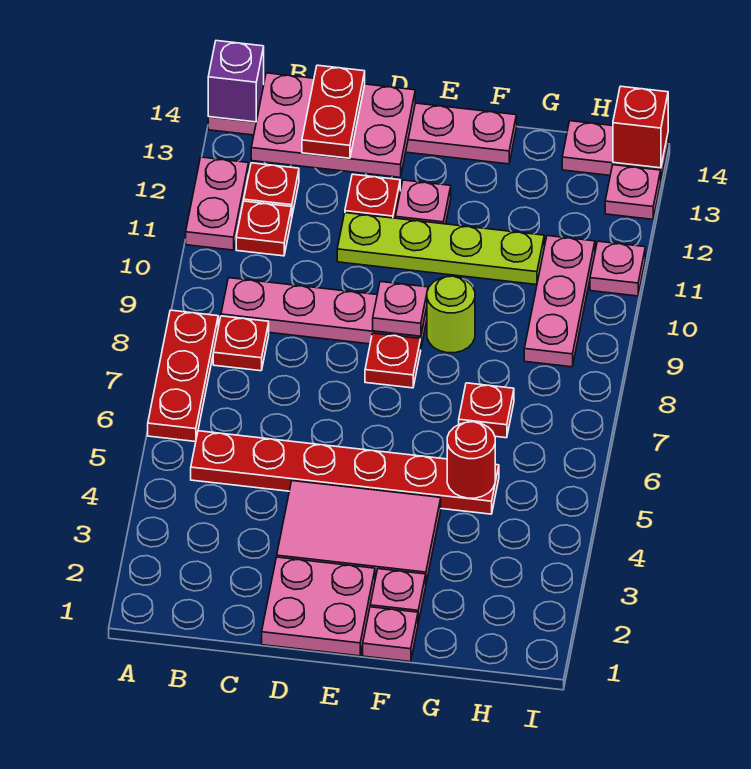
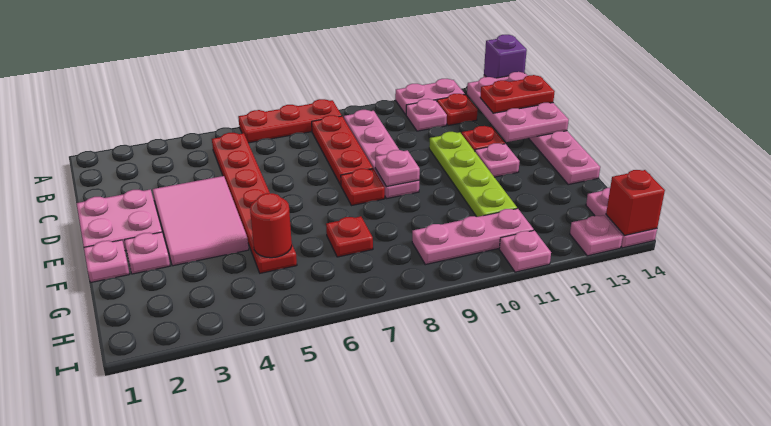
red plate B8 level 1 -> red plate B8:D8 level 1
red plate B11 level 1 -> pink plate B11 level 1
lime round brick F9 level 1 -> none

